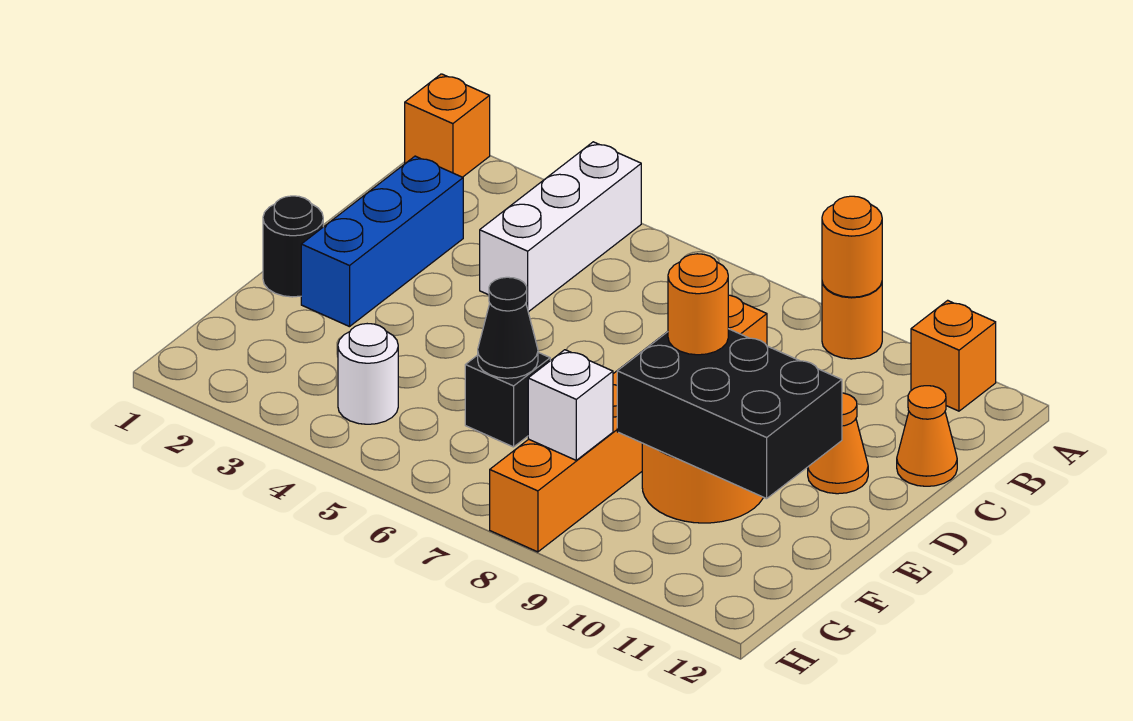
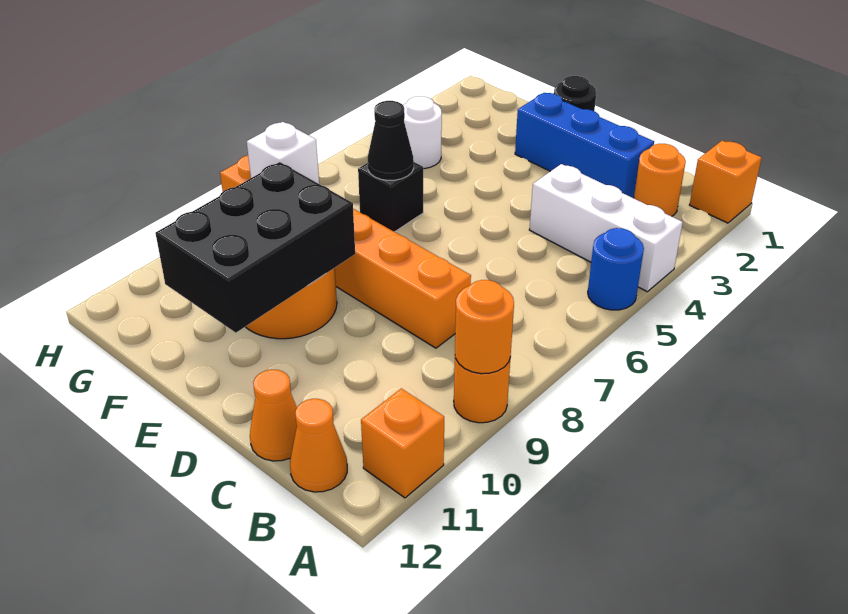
none -> blue round brick A5 level 1
orange cone D11 level 1 -> orange cone B12 level 1
orange round brick E9 level 3 -> orange round brick B2 level 1

